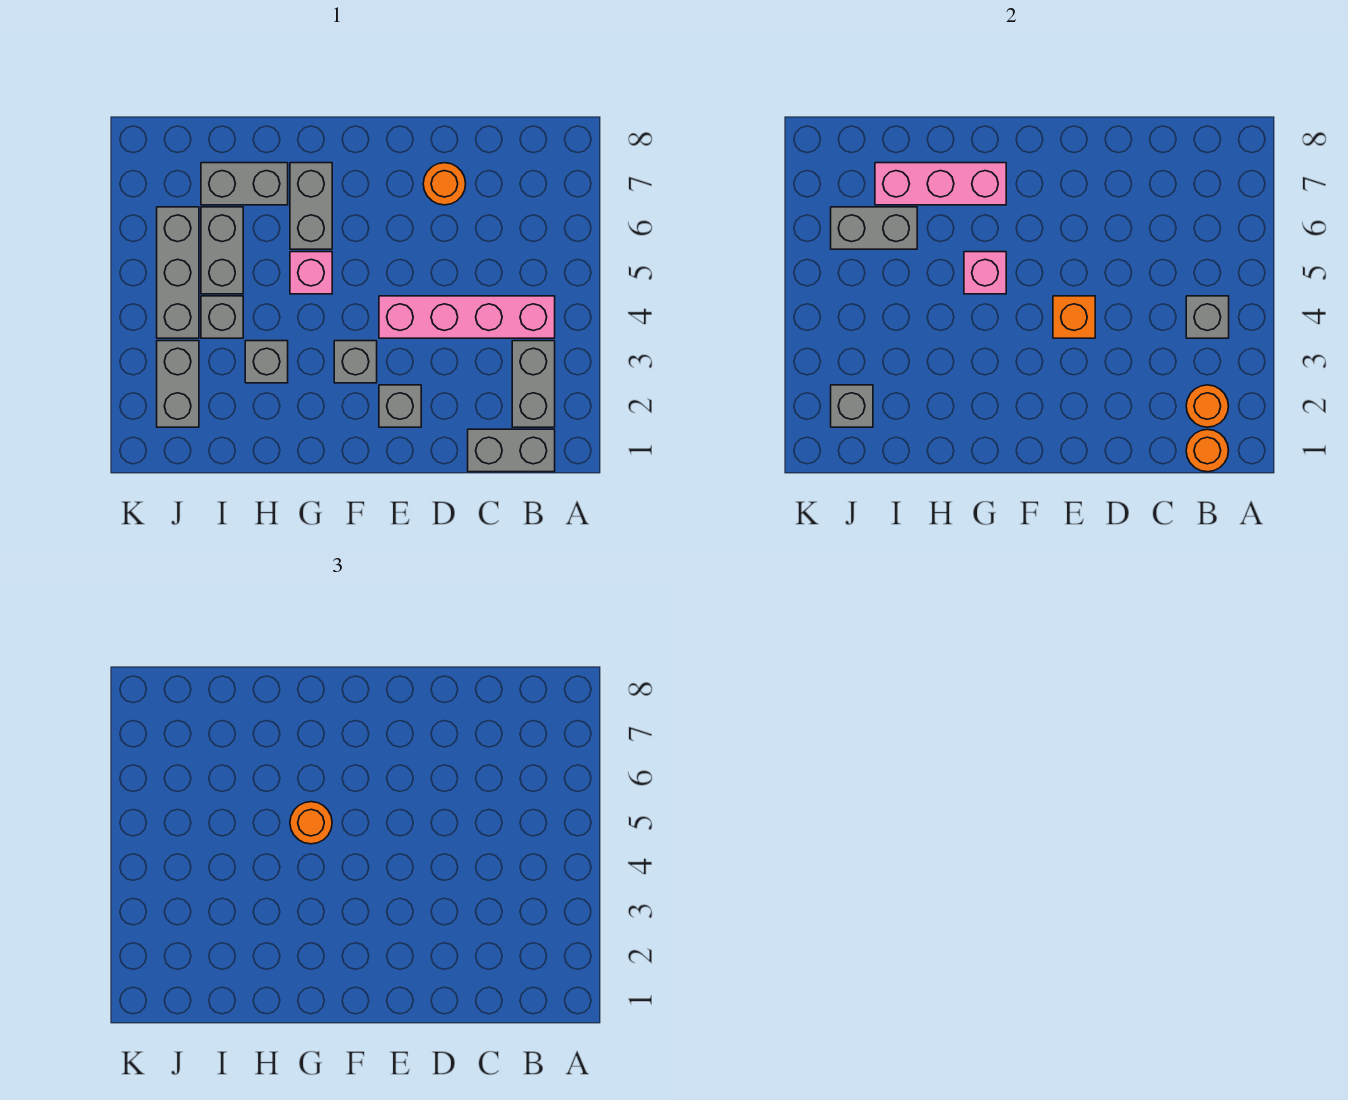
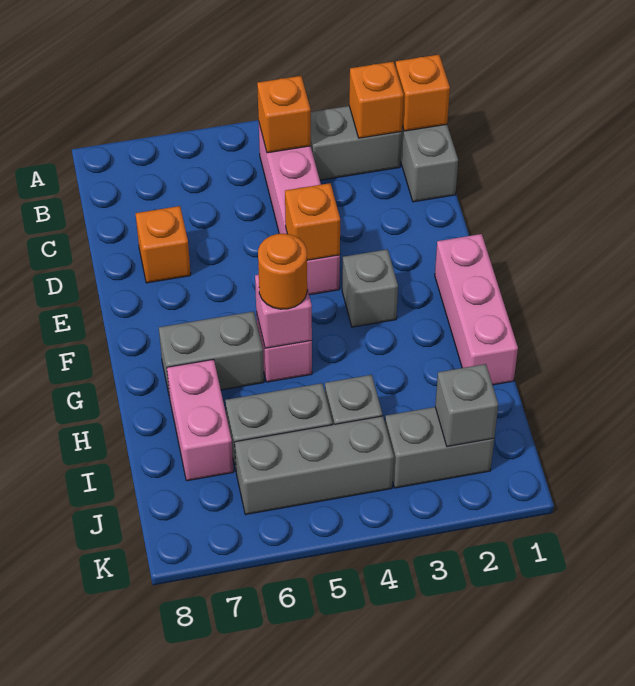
orange round brick B1 level 2 -> orange brick B1 level 2
orange round brick B2 level 2 -> orange brick B2 level 2
grey brick B4 level 2 -> orange brick B4 level 2
orange round brick D7 level 1 -> orange brick D7 level 1
grey brick E2 level 1 -> none
pink brick G7:I7 level 2 -> pink brick F1:H1 level 1
grey brick H3 level 1 -> none
grey brick H7:I7 level 1 -> pink brick H7:I7 level 1
grey brick I6:J6 level 2 -> none

